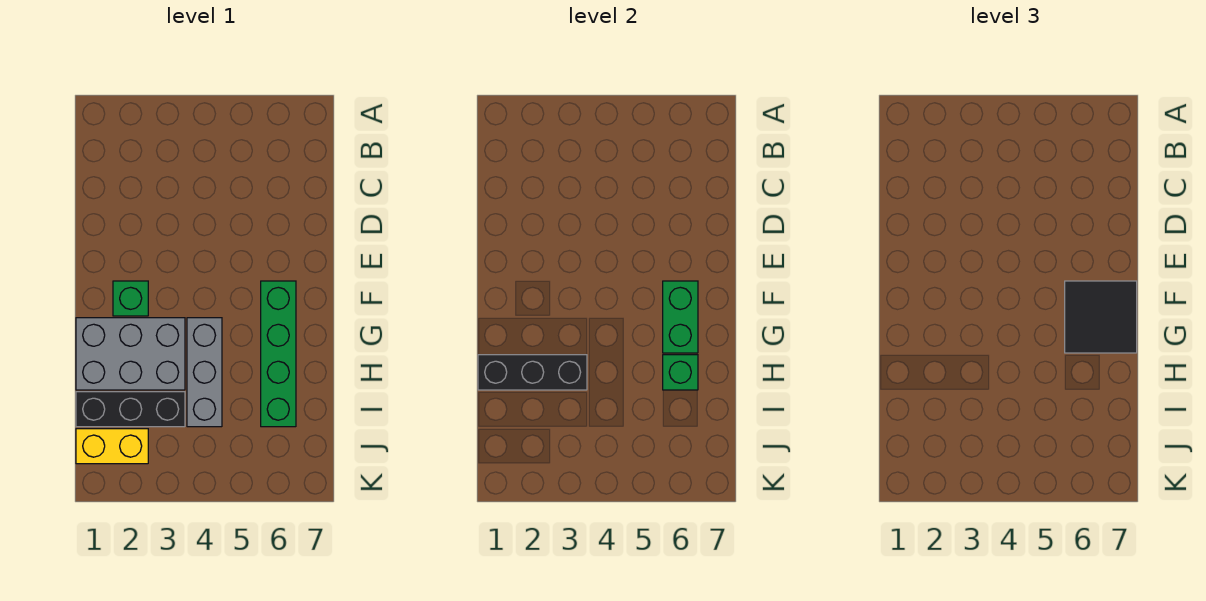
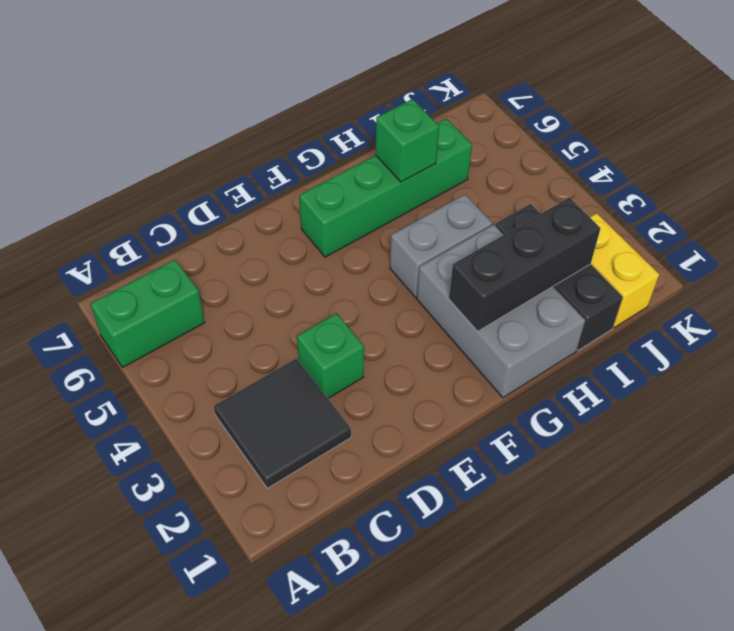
green brick F2 level 1 -> green brick D3 level 1
green brick F6:G6 level 2 -> green brick A6:B6 level 1
black tile F6:G7 level 3 -> black tile B2:C3 level 1
grey brick G4:I4 level 1 -> grey brick G4:H4 level 1
black brick H1:H3 level 2 -> black brick G2:I2 level 2

